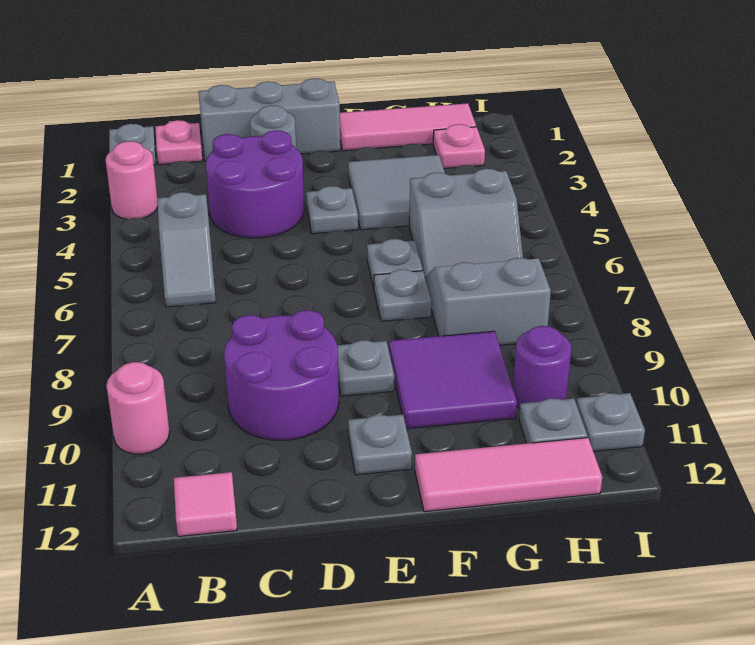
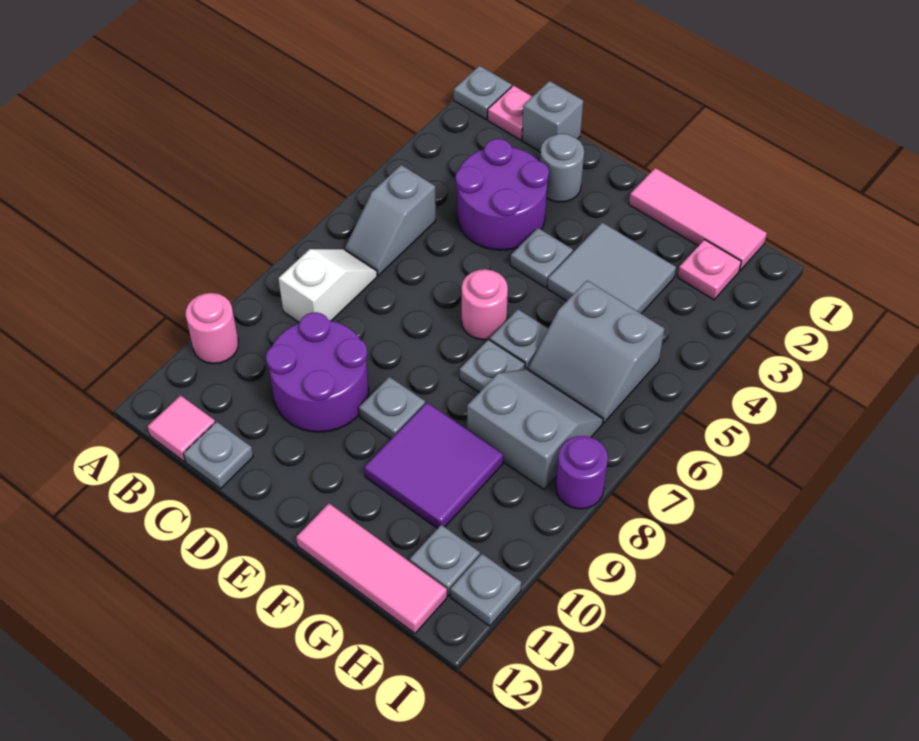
pink round brick A3 level 1 -> pink round brick E6 level 1
none -> white slope B7:B8 level 1 top 8
grey brick C1:E1 level 1 -> grey brick C1 level 1
grey plate E11 level 1 -> grey plate C12 level 1
purple round brick H10 level 1 -> purple round brick I8 level 1

